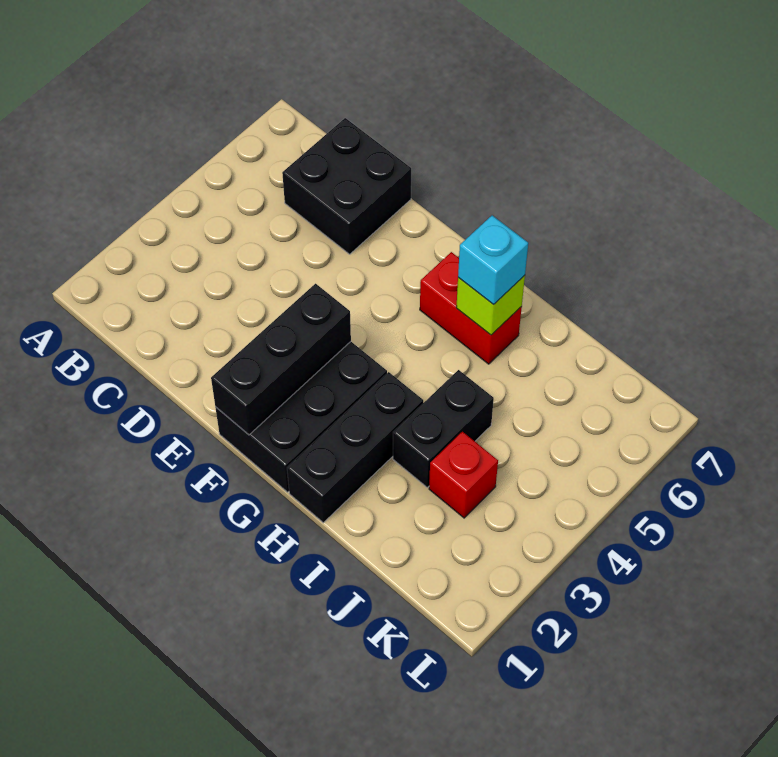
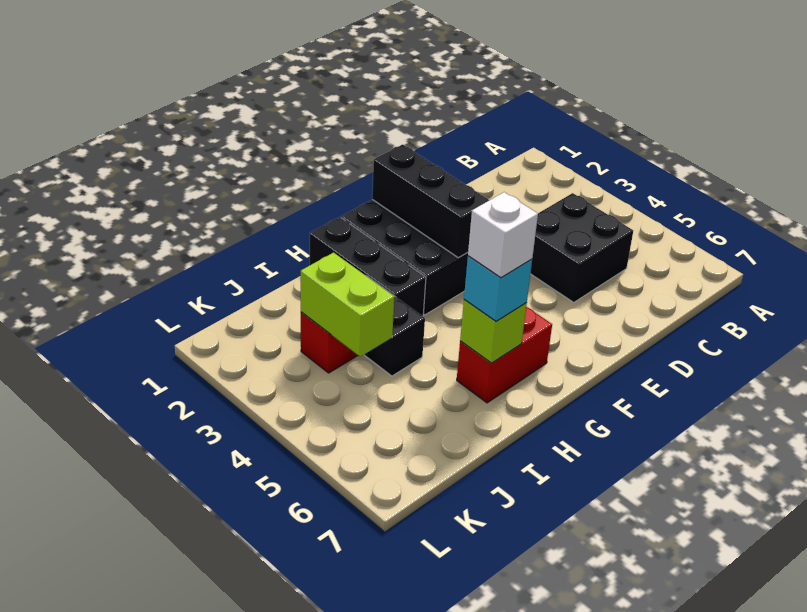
black brick C6:D7 level 1 -> black brick C4:D5 level 1
none -> white brick H6 level 4
none -> lime brick J3:J4 level 2

